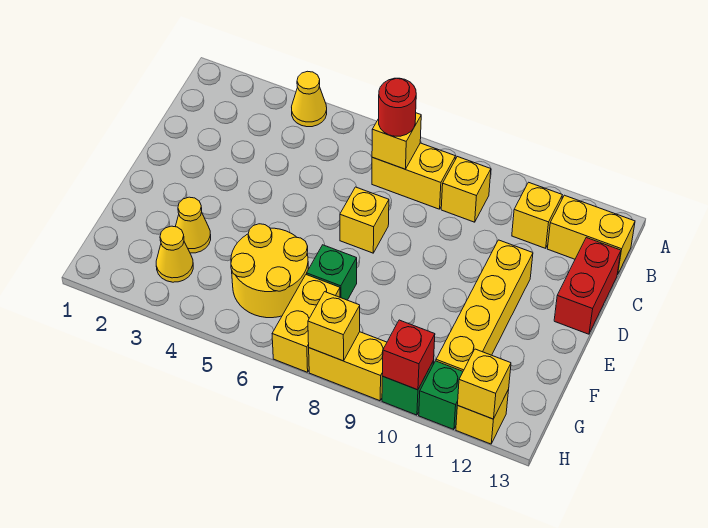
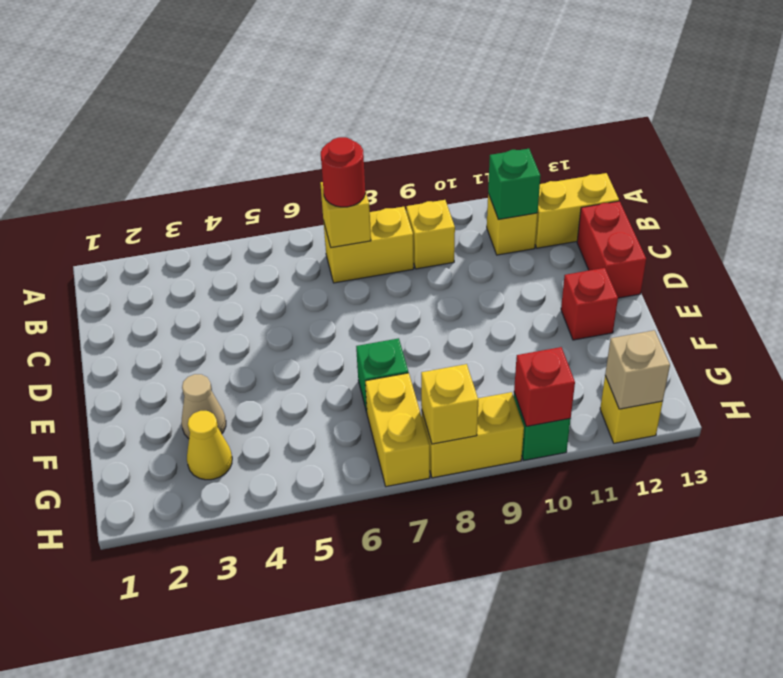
yellow cone A4 level 1 -> none
yellow brick D7 level 1 -> none
yellow brick D11:G11 level 1 -> none
none -> red brick E12 level 1
yellow cone F3 level 1 -> tan cone F3 level 1
yellow round brick F5:G6 level 1 -> none
green brick H11 level 1 -> green brick B11 level 2
yellow brick H12 level 2 -> tan brick H12 level 2

